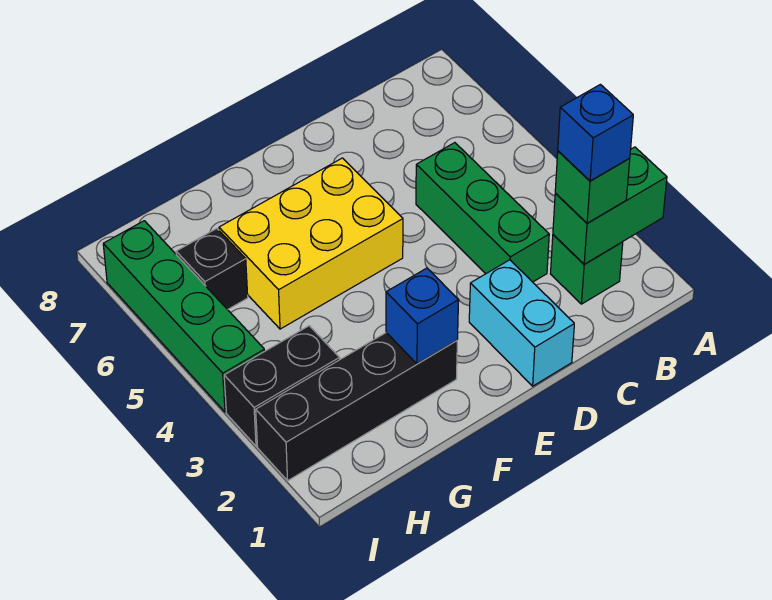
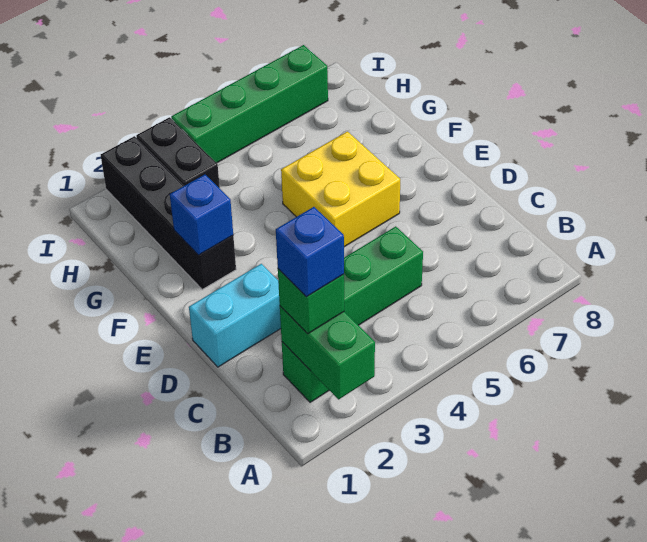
yellow brick E5:G6 level 1 -> yellow brick E5:F6 level 1
black brick H6 level 1 -> none

